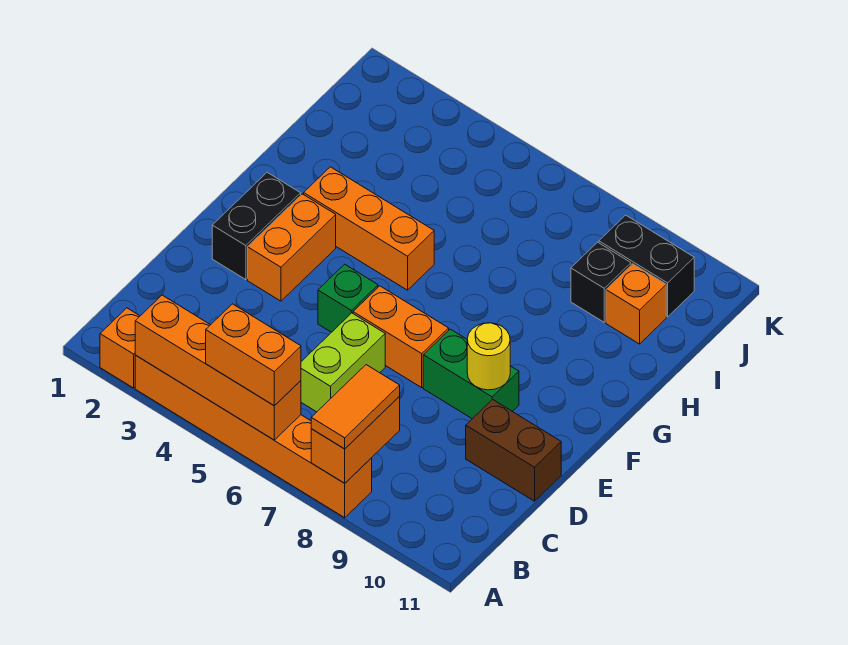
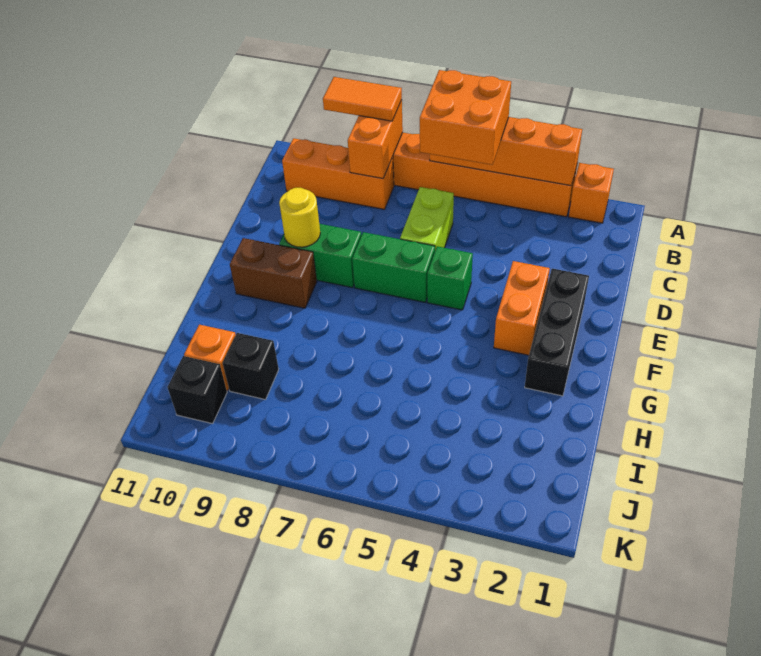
orange brick A5:A6 level 3 -> orange brick A5:B6 level 3
orange tile A8:B8 level 3 -> orange tile A8:A9 level 3
brown brick D10:D11 level 1 -> brown brick F9:F10 level 1
black brick E2:F2 level 1 -> black brick E2:G2 level 1
orange brick E6:E7 level 1 -> green brick E6:E7 level 1
orange brick G3:G5 level 1 -> orange brick B8:B10 level 1
black brick J9:J10 level 1 -> black brick J10 level 1

